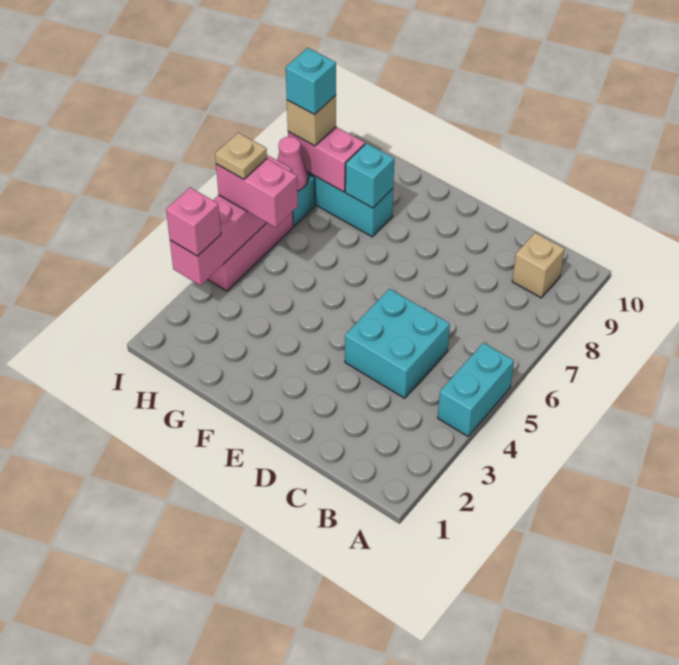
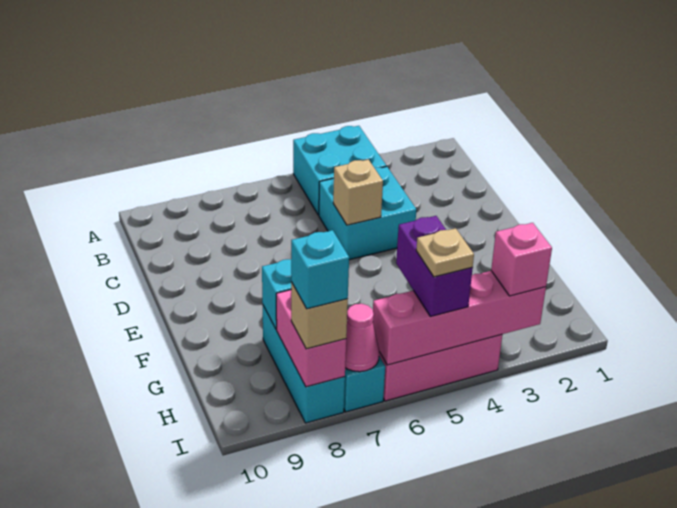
cyan brick A4:A5 level 1 -> cyan brick A4:B5 level 1
tan brick B9 level 1 -> tan brick D5 level 2
pink brick H5:I5 level 3 -> purple brick H5:I5 level 3

